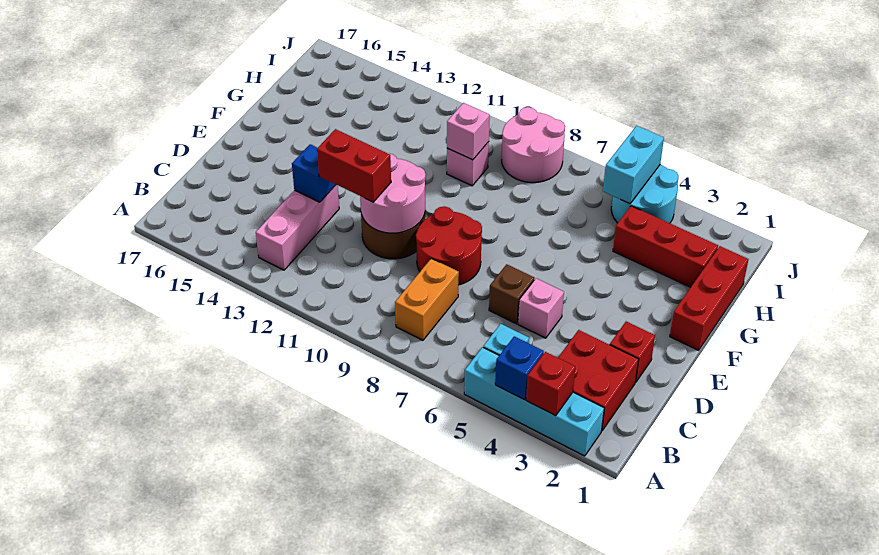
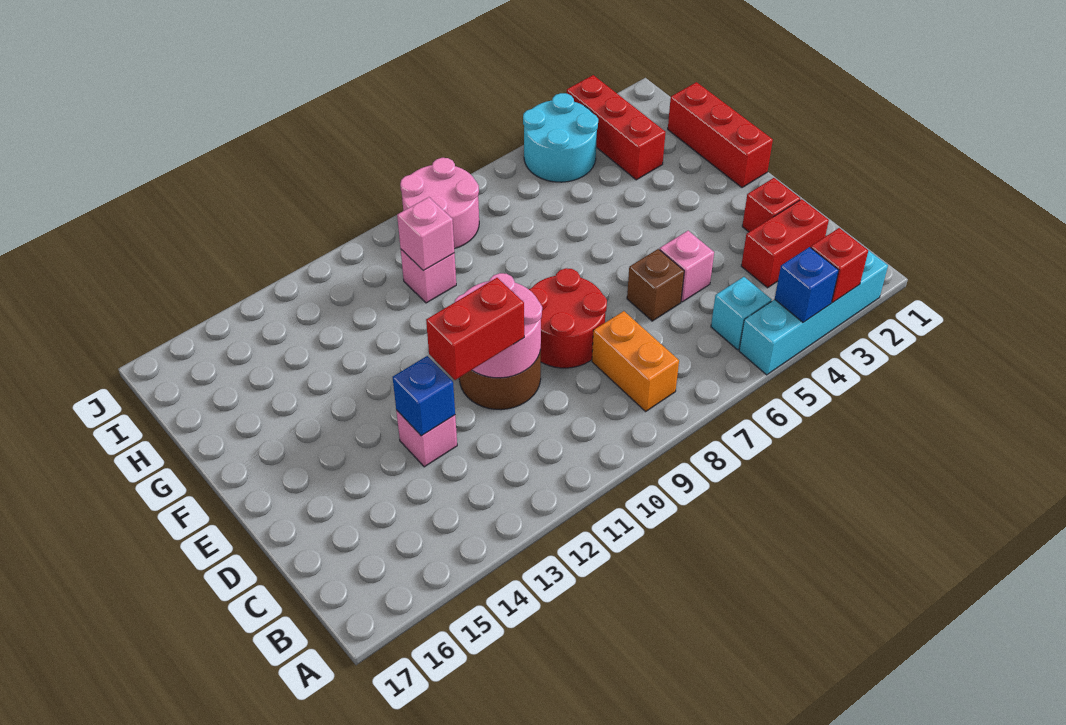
red brick B2:C3 level 1 -> red brick C2:C3 level 1
pink brick B13:D13 level 1 -> pink brick D13 level 1
red brick H2:H4 level 1 -> red brick H3:J3 level 1
cyan brick I5:J5 level 2 -> none

